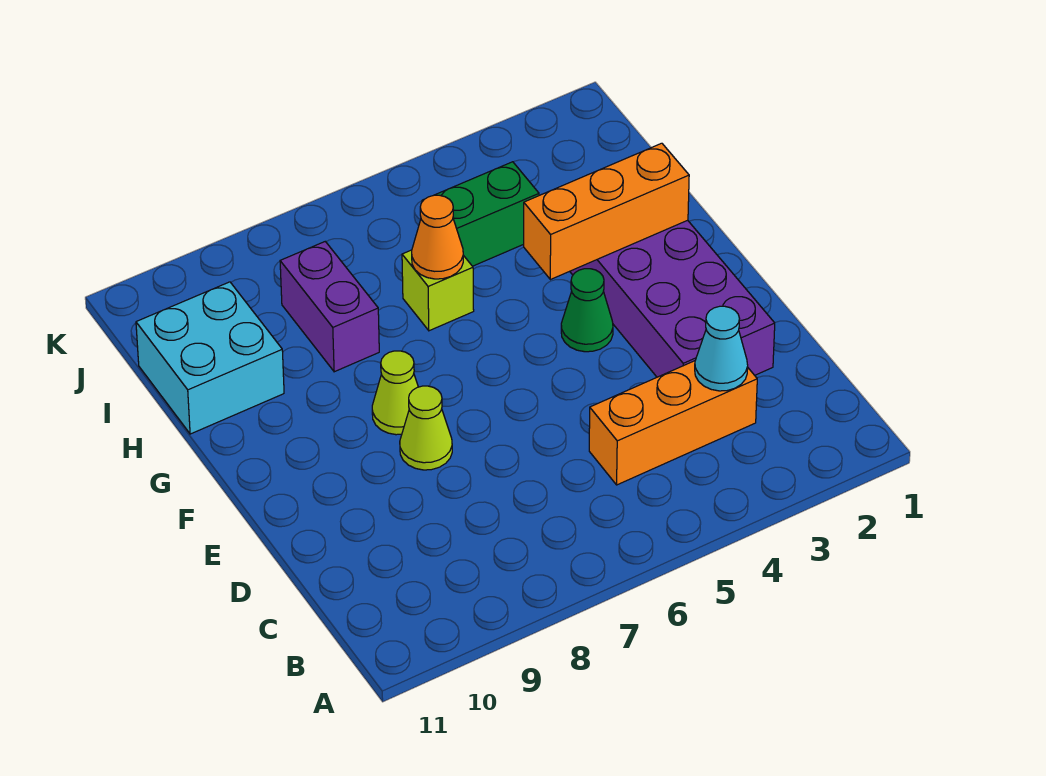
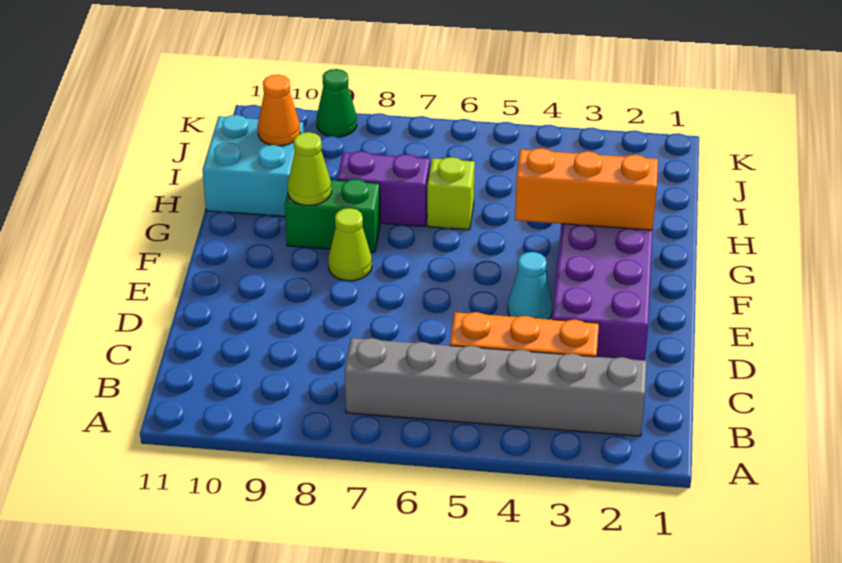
none -> grey brick B2:B7 level 1
cyan cone C3 level 2 -> cyan cone E4 level 1
lime cone E8 level 1 -> lime cone G9 level 2
green cone F4 level 1 -> green cone K9 level 1
orange cone H6 level 2 -> orange cone I10 level 2
purple brick H8:I8 level 1 -> purple brick H7:H8 level 1
green brick I4:I5 level 1 -> green brick G8:G9 level 1

